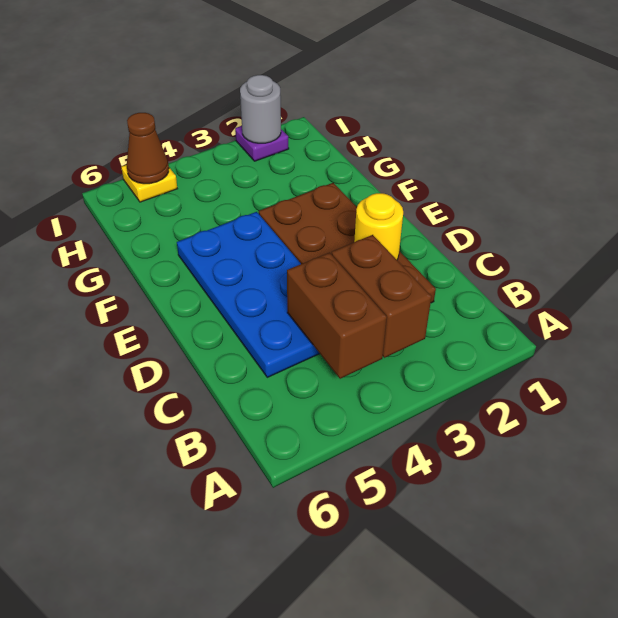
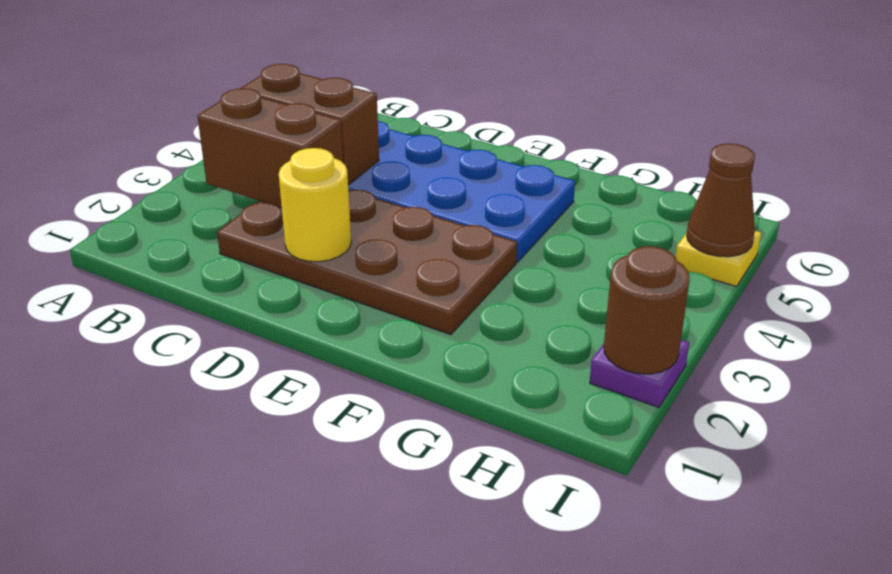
grey round brick I2 level 2 -> brown round brick I2 level 2

